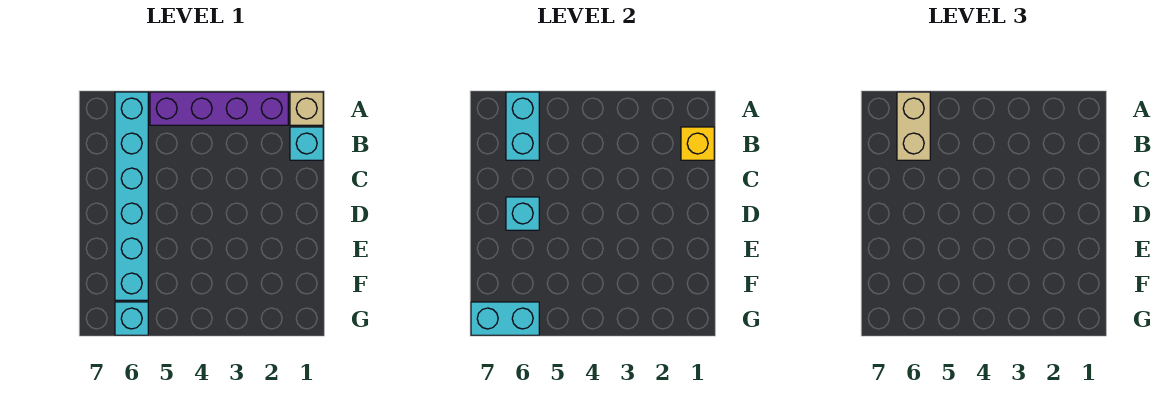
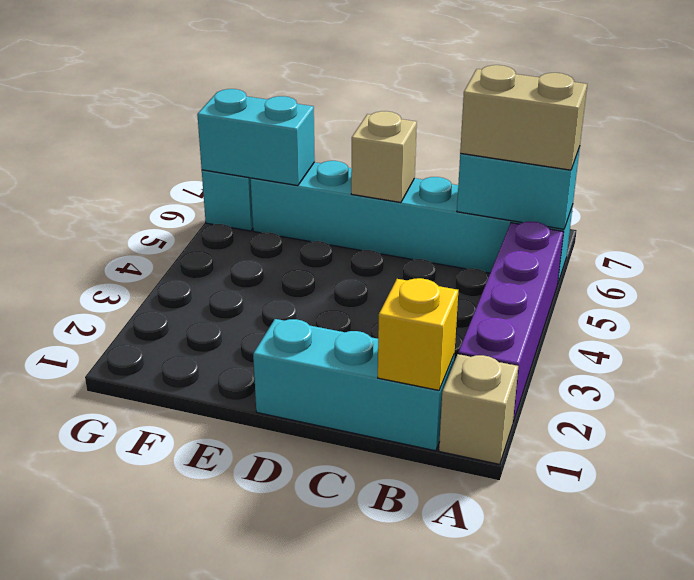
cyan brick B1 level 1 -> cyan brick B1:D1 level 1
cyan brick D6 level 2 -> tan brick D6 level 2
cyan brick G6:G7 level 2 -> cyan brick F6:G6 level 2

